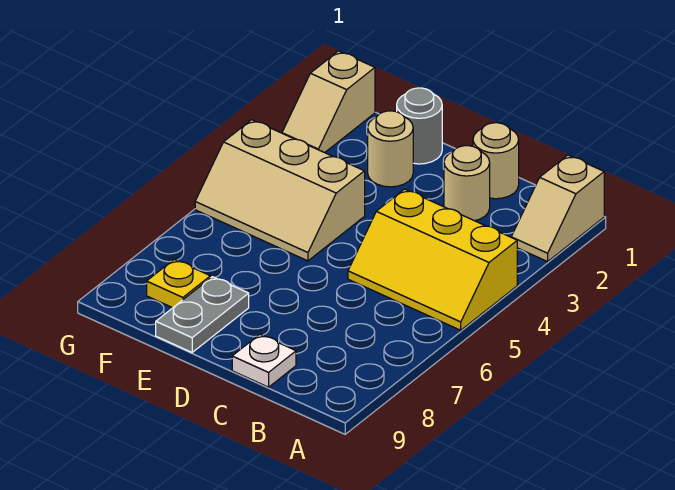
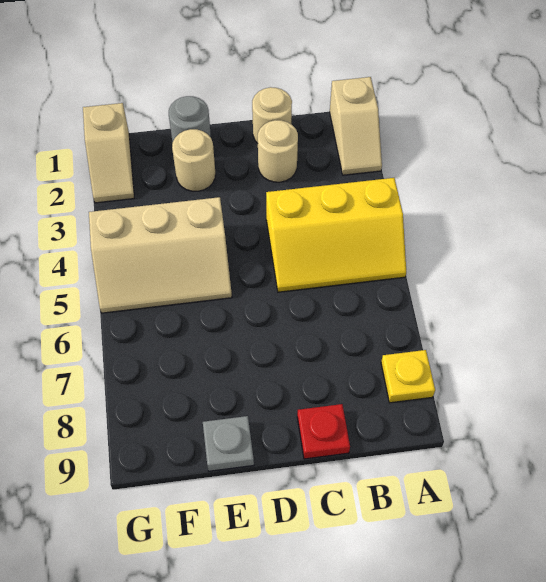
white plate C9 level 1 -> red plate C9 level 1
grey plate E8:E9 level 1 -> grey plate E9 level 1
yellow plate F8 level 1 -> yellow plate A8 level 1

